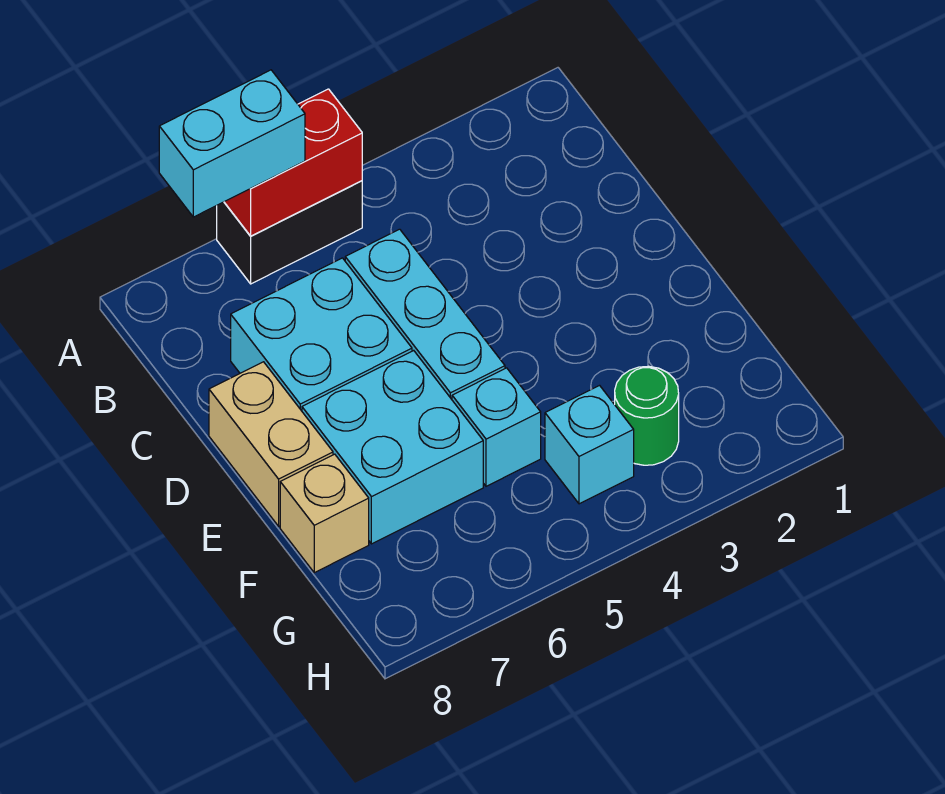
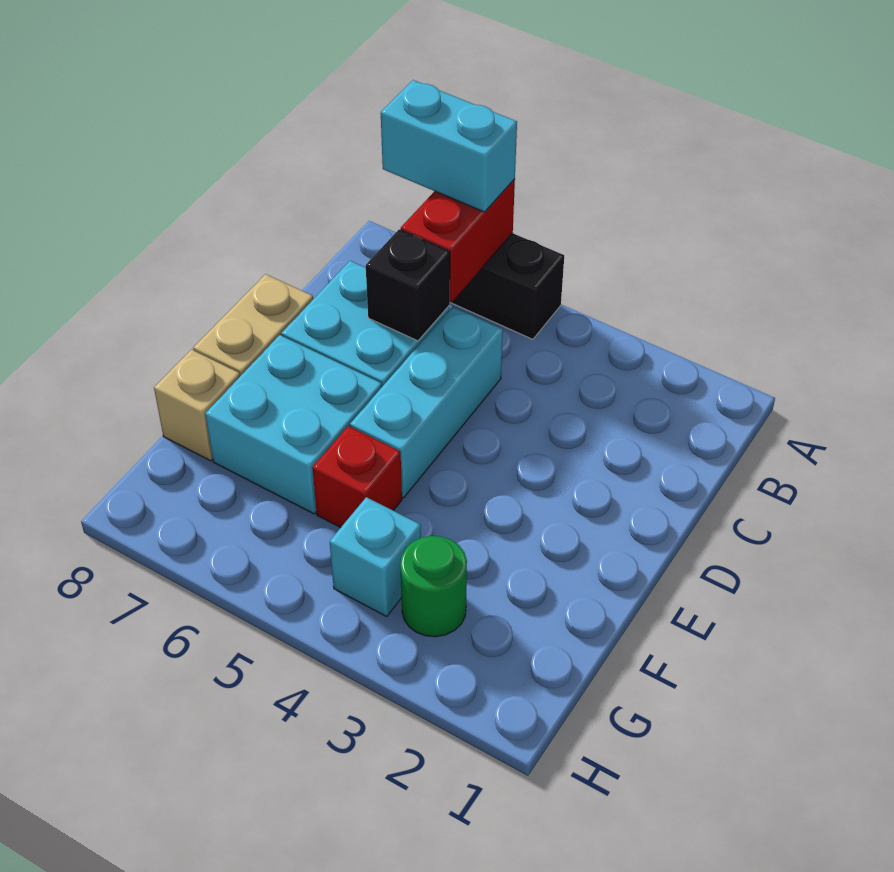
red brick A5:A6 level 2 -> red brick A6:B6 level 2
none -> black brick C6 level 2
cyan brick F5 level 1 -> red brick F5 level 1

